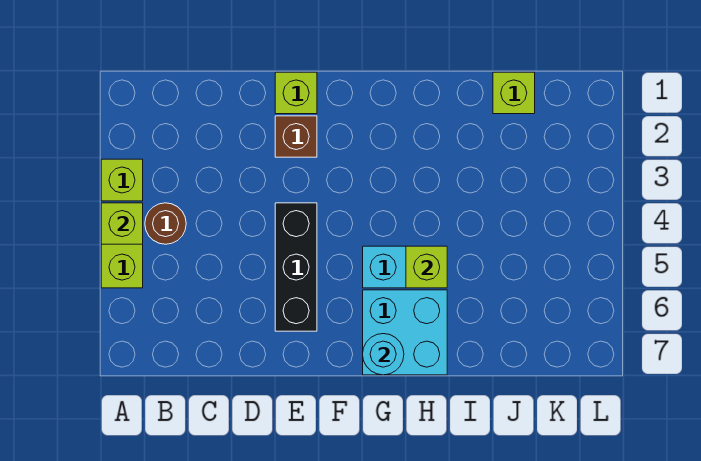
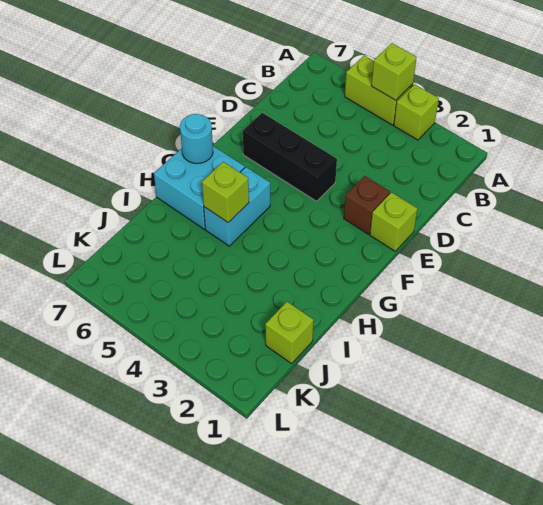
brown round brick B4 level 1 -> none

